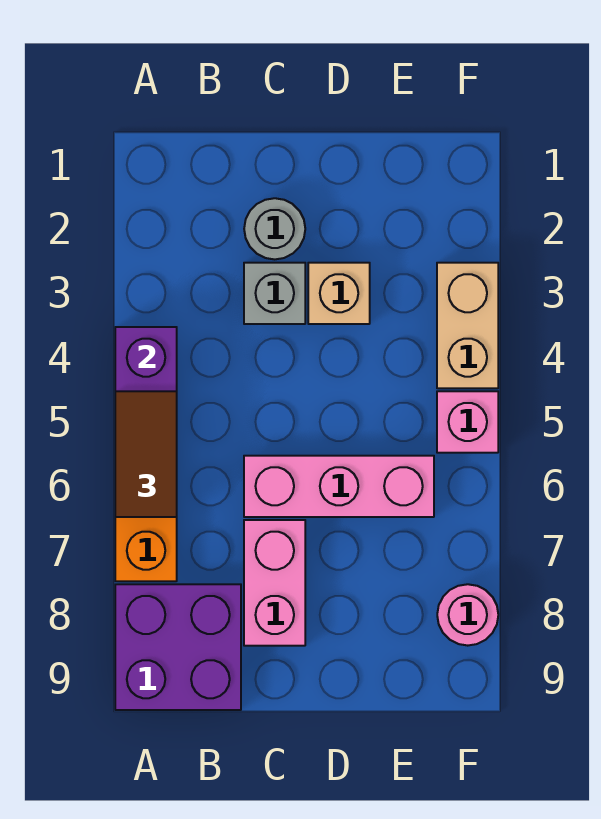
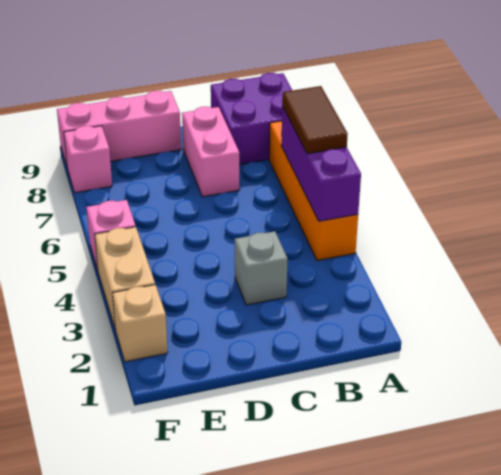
grey round brick C2 level 1 -> none
pink brick C6:E6 level 1 -> pink brick D9:F9 level 1
tan brick D3 level 1 -> tan brick F2 level 1
pink round brick F8 level 1 -> pink brick F8 level 1

